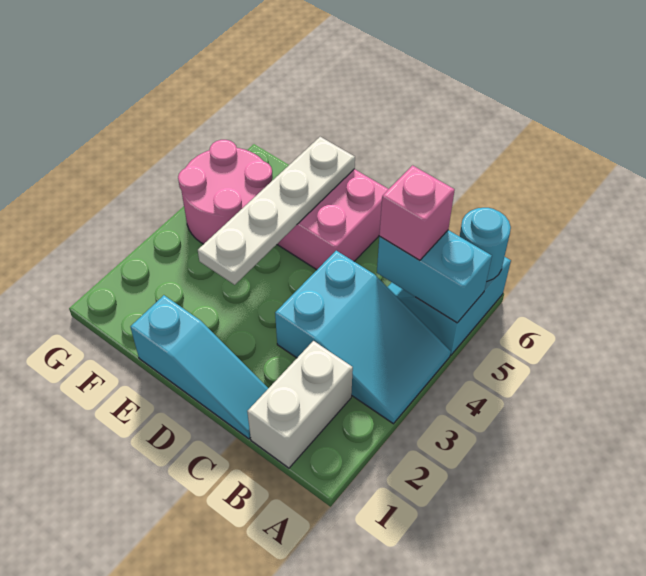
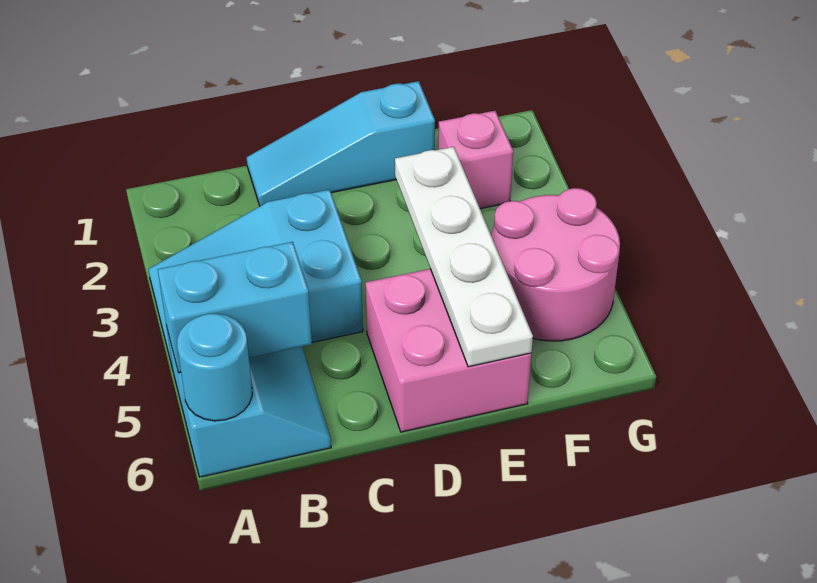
white brick B1:B2 level 1 -> none
pink brick B5 level 3 -> pink brick F2 level 1

